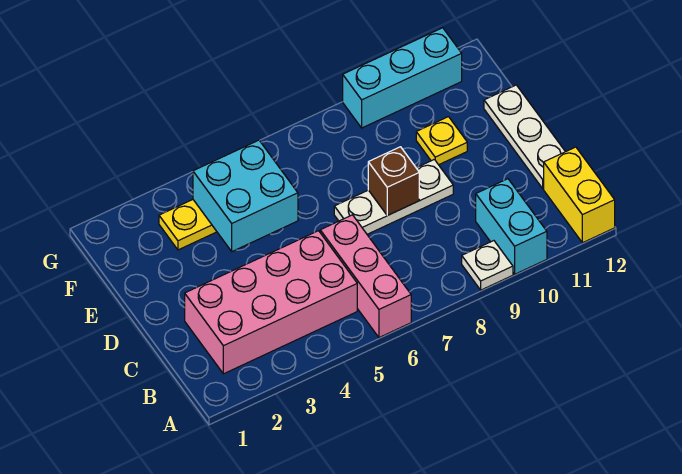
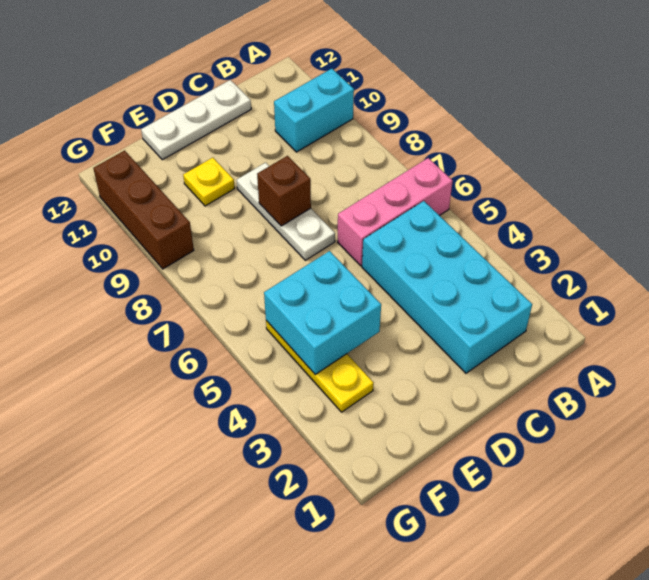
white plate A9 level 1 -> none
yellow brick A12:B12 level 1 -> none
pink brick B2:C5 level 1 -> cyan brick B2:C5 level 1
cyan brick G9:G11 level 1 -> brown brick G9:G11 level 1

